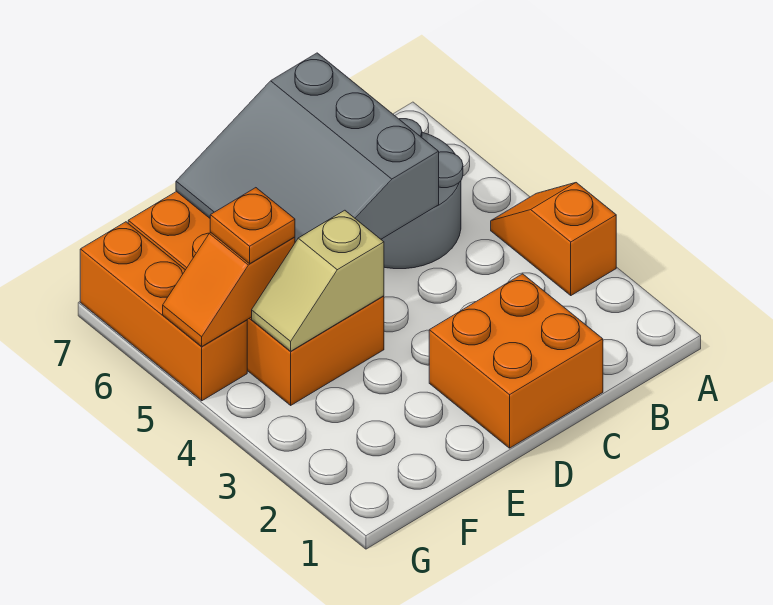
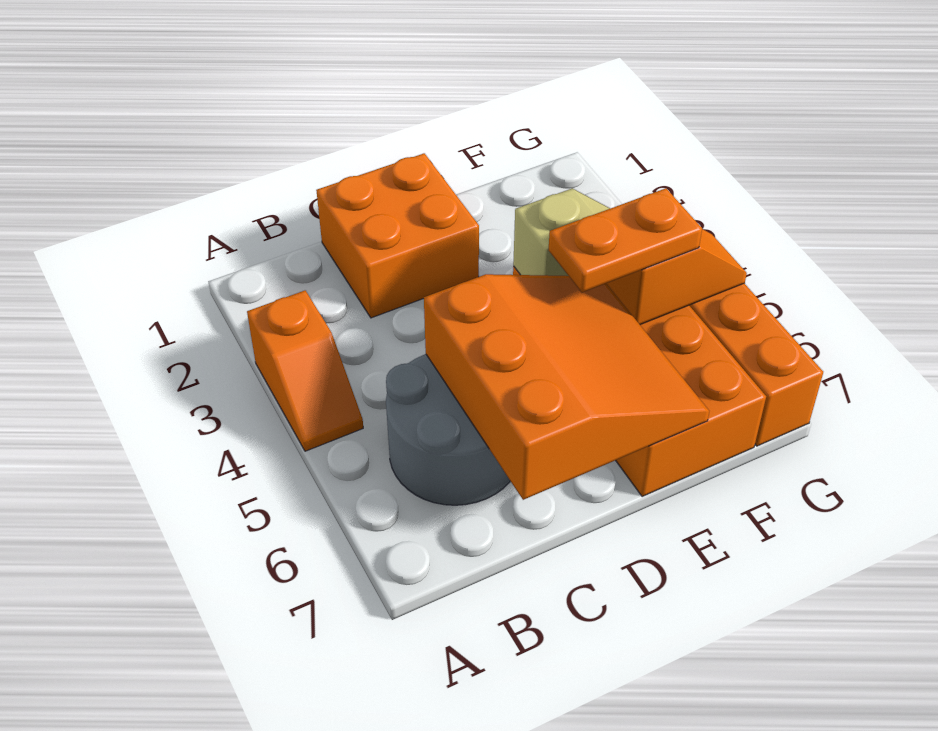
grey slope C5:E7 level 2 top C -> orange slope C5:E7 level 2 top C
orange plate F5 level 3 -> orange plate E5:F5 level 3

